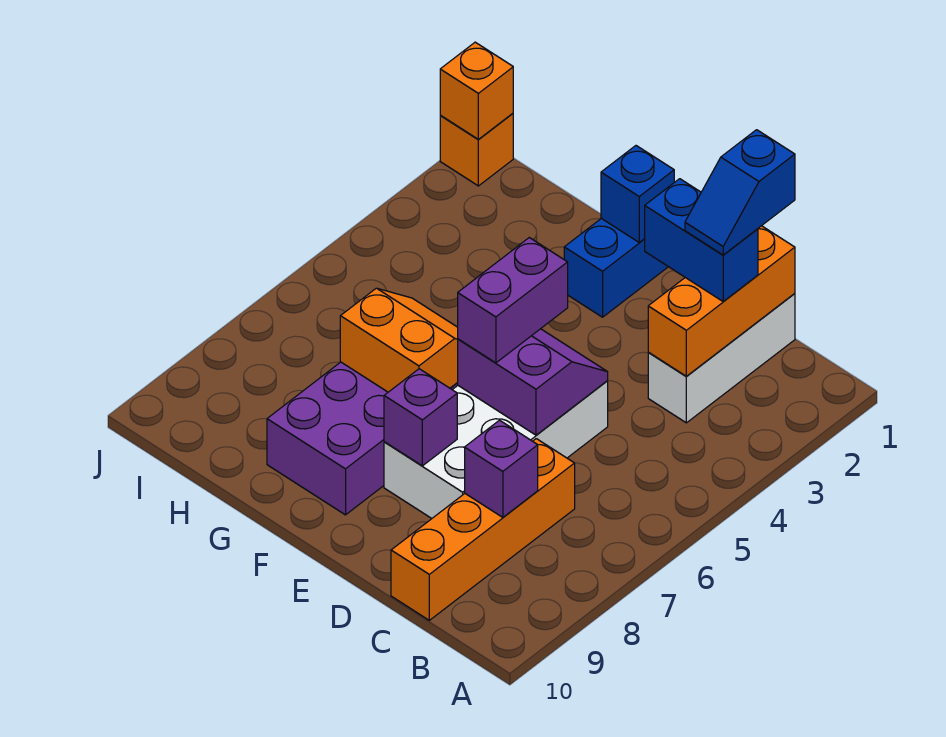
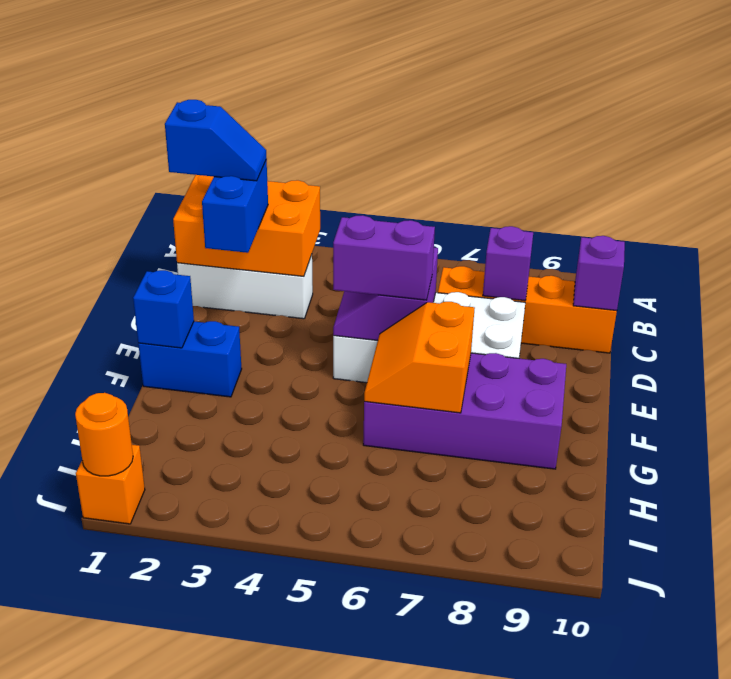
orange brick C1:C3 level 2 -> orange brick B1:C3 level 2
purple brick E8 level 2 -> purple brick C10 level 2
orange brick J1 level 2 -> orange round brick J1 level 2

